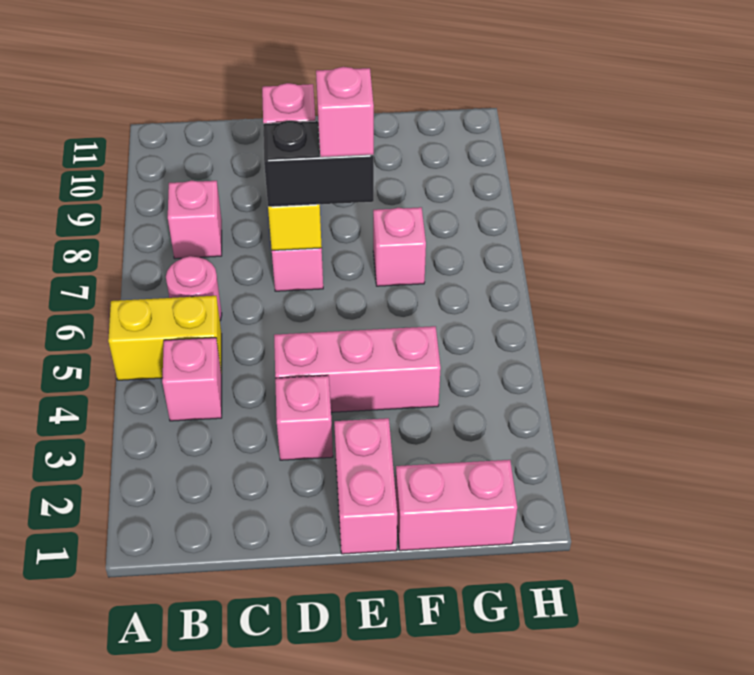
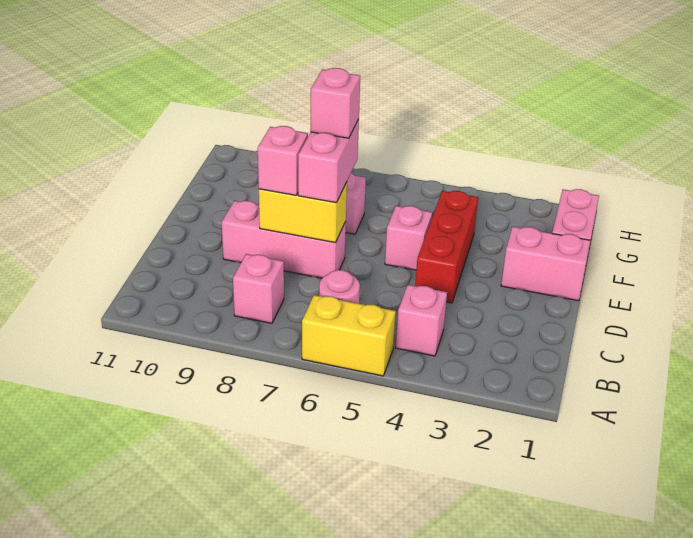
yellow brick A5:B5 level 1 -> yellow brick A5:A6 level 1
pink brick D3 level 1 -> pink brick E5 level 1
pink brick D4:F4 level 1 -> red brick D4:F4 level 1
black brick D7:E7 level 3 -> pink brick D7:E7 level 3

